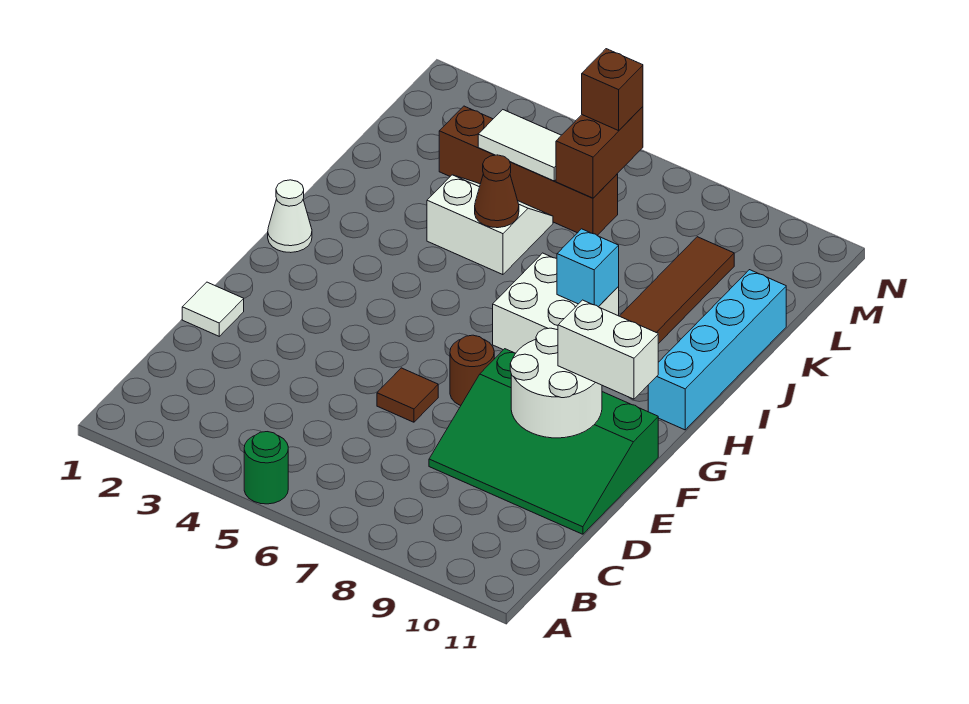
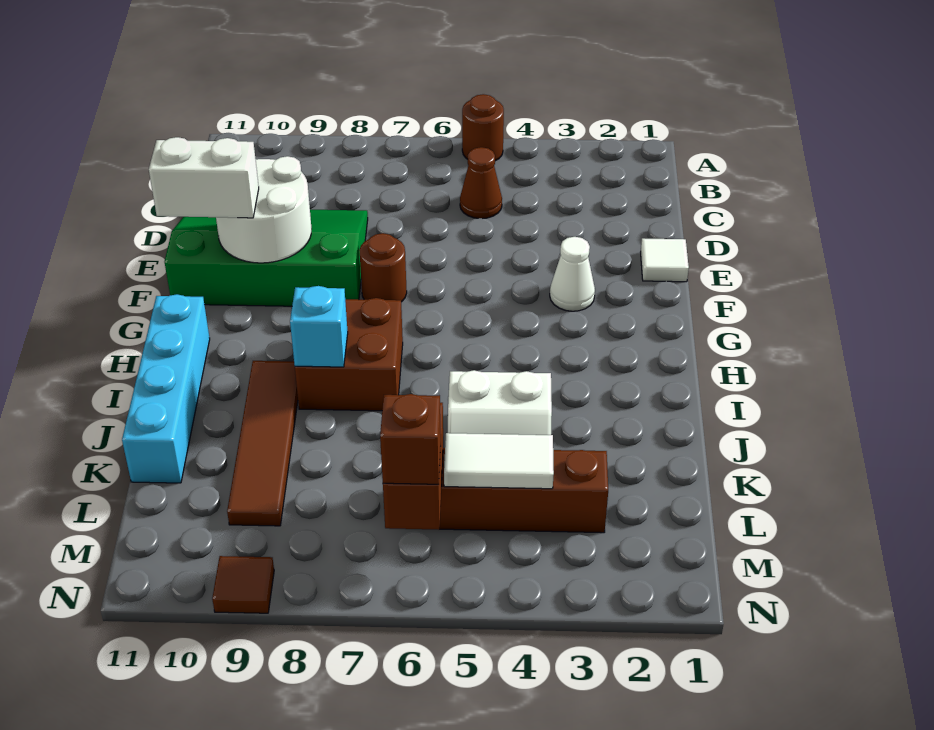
green round brick A5 level 1 -> brown round brick A5 level 1
brown tile E6 level 1 -> brown tile N9 level 1
white cone H1 level 1 -> white cone F3 level 1
white brick H7:I8 level 1 -> brown brick H7:I8 level 1
brown cone J5 level 2 -> brown cone C5 level 1

